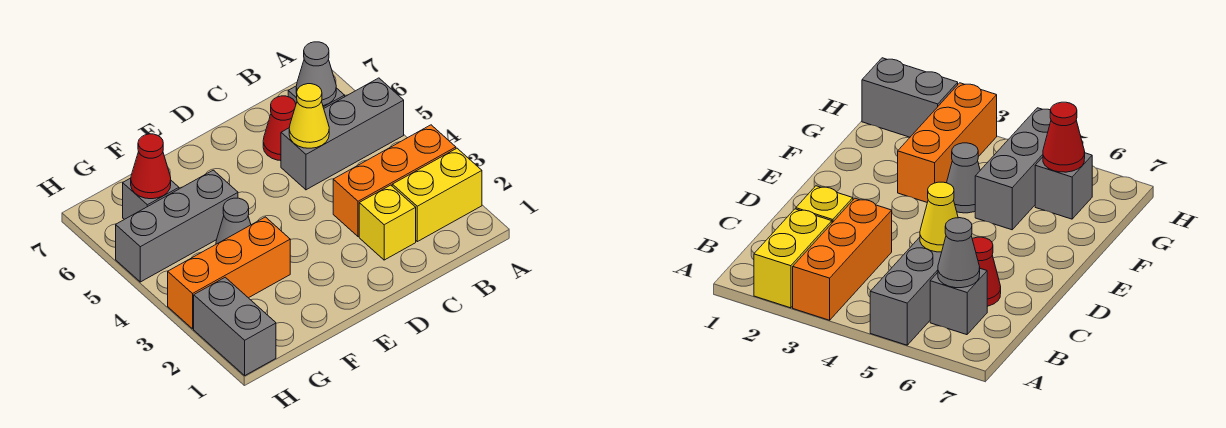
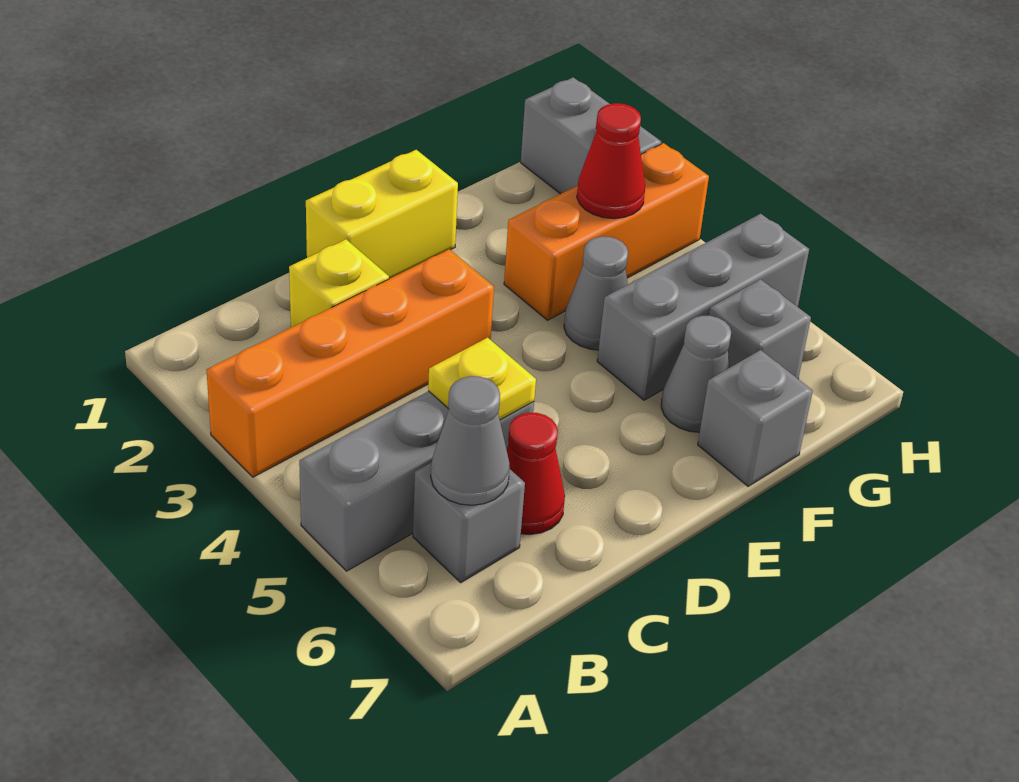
yellow brick A2:B2 level 1 -> yellow brick D1:E1 level 1
orange brick A3:C3 level 1 -> orange brick A3:D3 level 1
yellow cone C5 level 2 -> yellow plate C5 level 2
none -> grey cone F6 level 1
none -> grey brick F7 level 1
red cone G6 level 2 -> red cone G3 level 2

